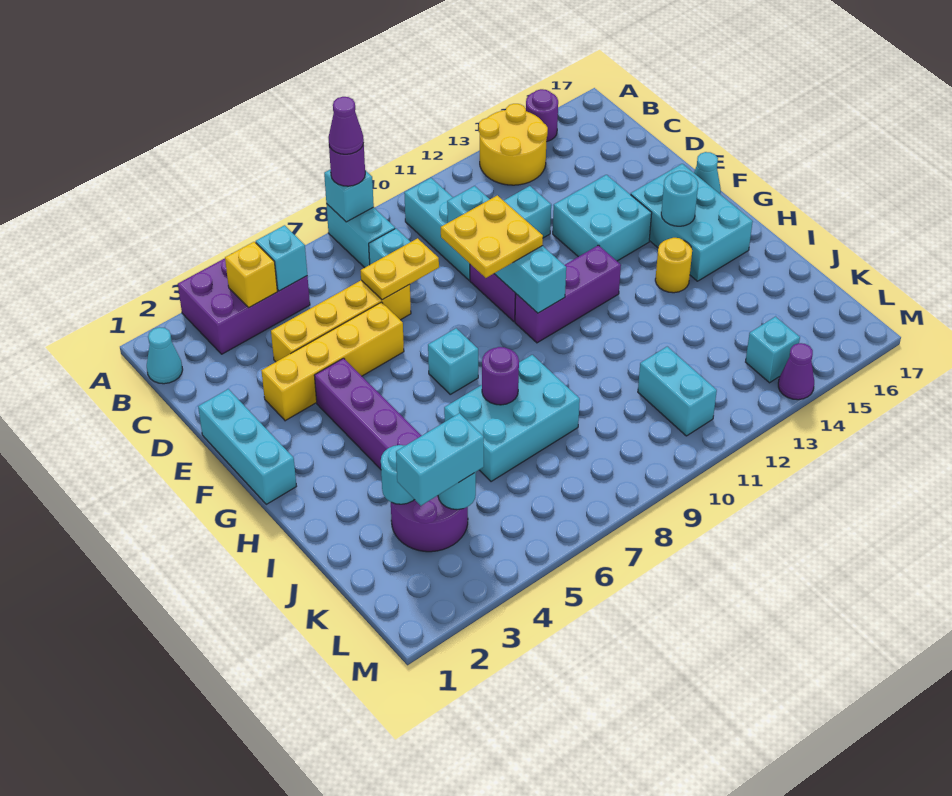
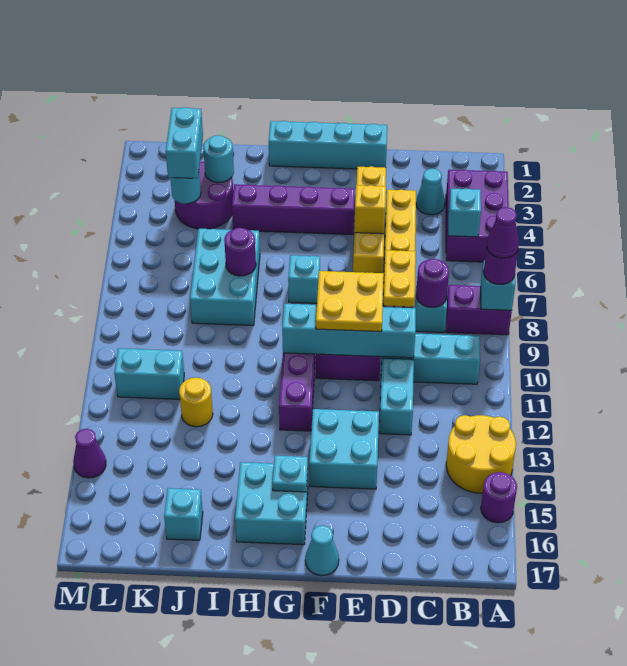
cyan brick A8:B8 level 1 -> purple brick A8:B8 level 1
cyan cone B1 level 1 -> cyan cone C3 level 1
yellow brick B4 level 2 -> yellow brick E5 level 2
none -> purple round brick C8 level 2
cyan brick E1:G1 level 1 -> cyan brick E1:H1 level 1
cyan brick F15:H16 level 1 -> cyan brick G15:H16 level 1
cyan round brick G15 level 2 -> cyan plate G15 level 2
yellow round brick H14 level 1 -> yellow round brick J12 level 1
cyan brick L14 level 1 -> cyan brick J16 level 1

